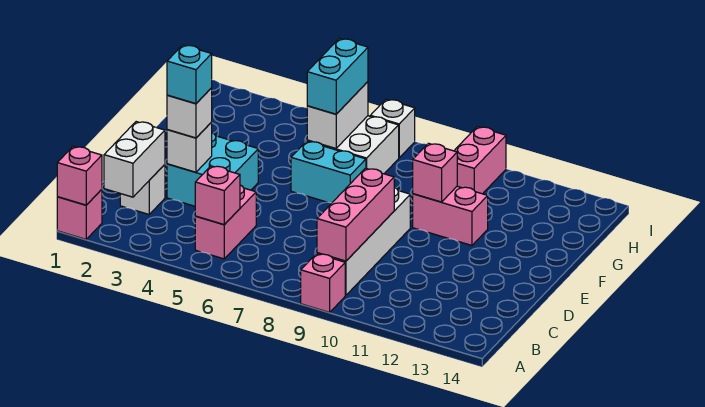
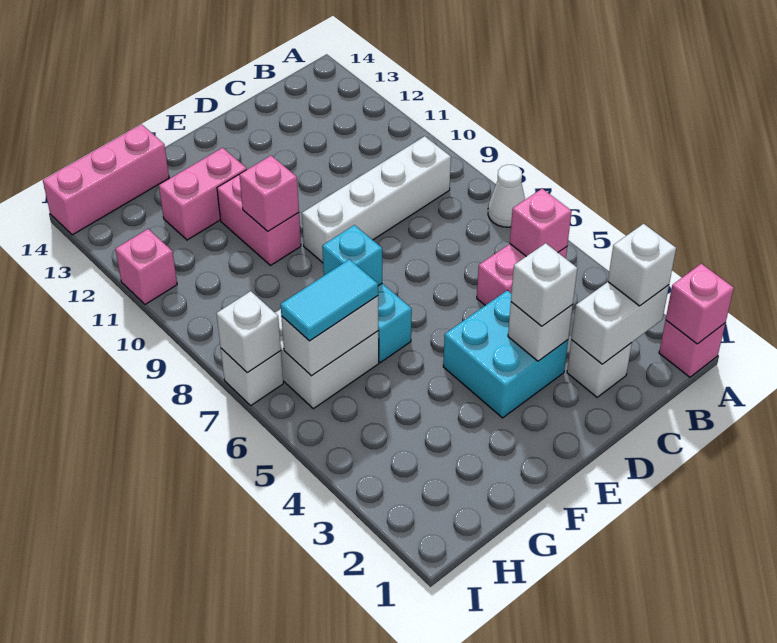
none -> white cone A7 level 1
pink brick A9 level 1 -> pink brick I11 level 1
none -> white brick B2 level 3
pink brick B9:D9 level 2 -> pink brick G14:I14 level 1
cyan brick D3 level 4 -> cyan brick F7 level 2
cyan brick G6:H6 level 3 -> cyan tile G6:H6 level 3
pink brick H10:I10 level 1 -> pink brick F12:G12 level 1
none -> white brick I7 level 2

